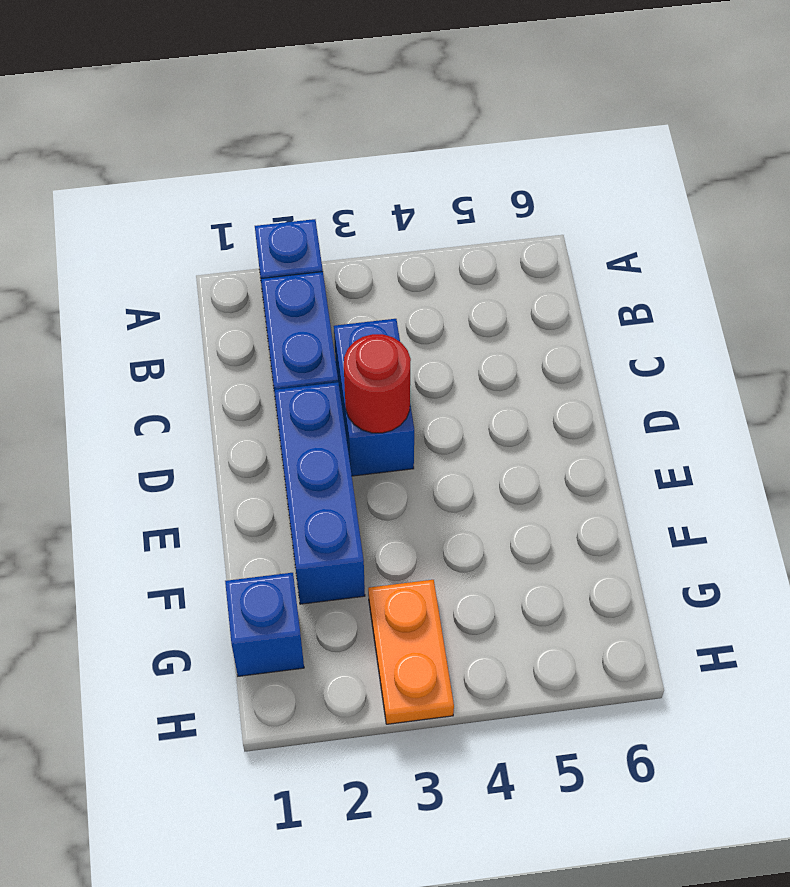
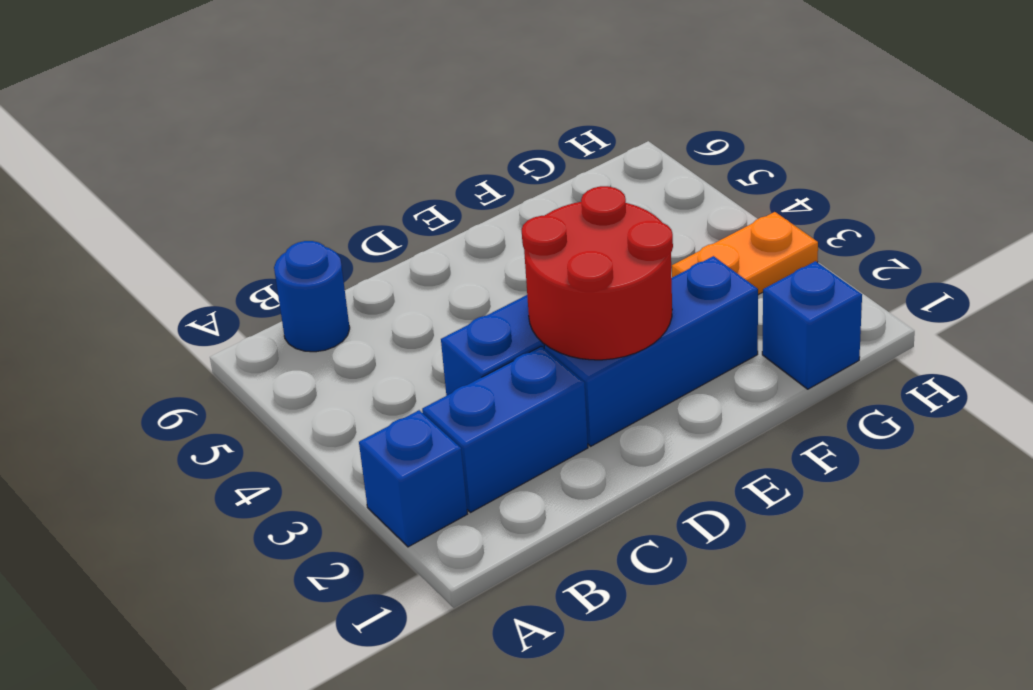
none -> blue round brick B6 level 1
red round brick D3 level 2 -> red round brick D2:E3 level 2

